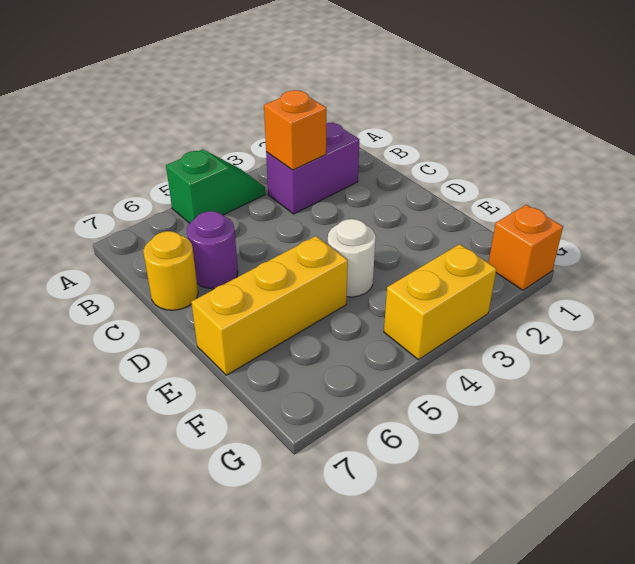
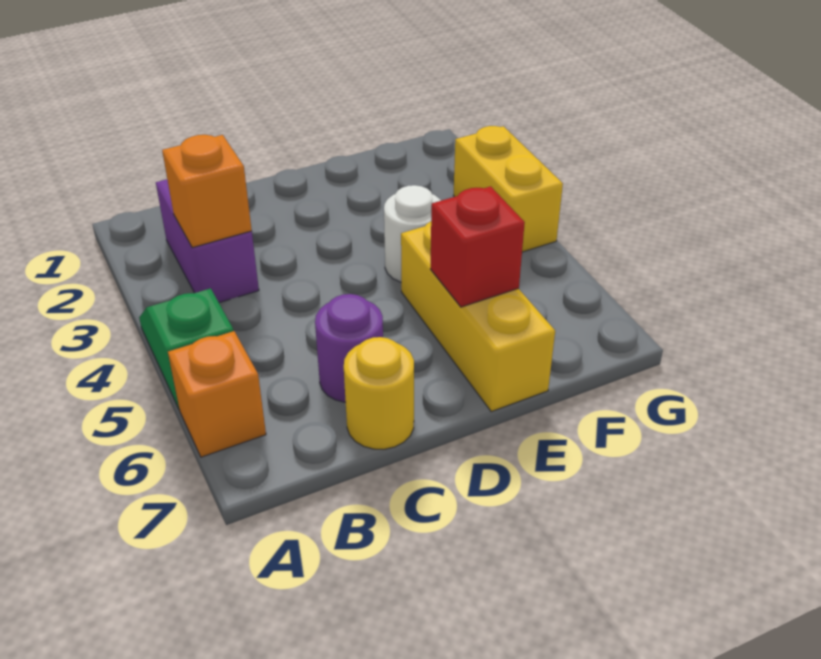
none -> red brick E6 level 2
orange brick G1 level 1 -> orange brick A6 level 1

